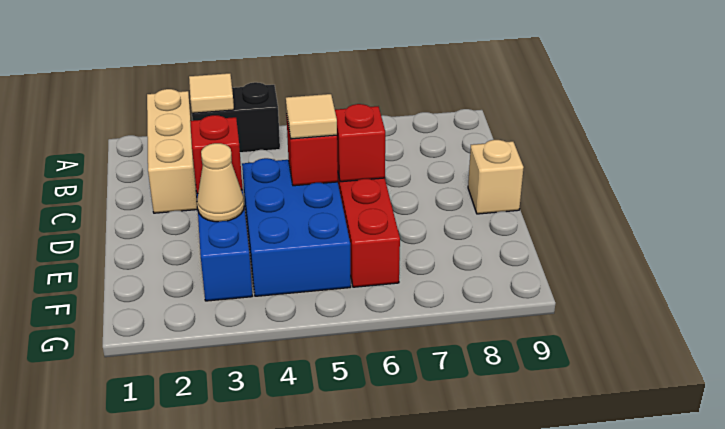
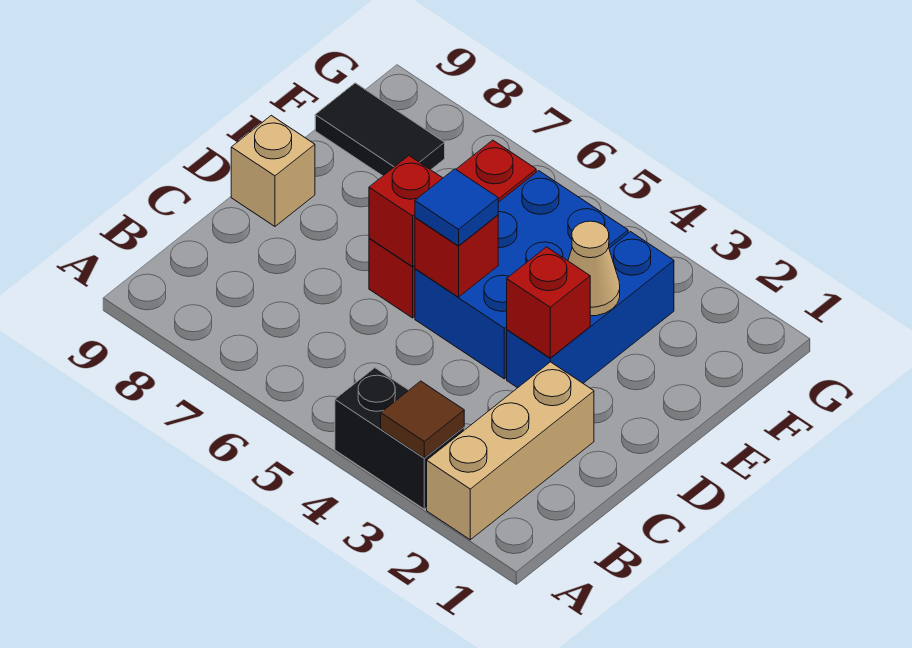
tan tile A3 level 2 -> brown tile A3 level 2
tan tile D5 level 3 -> blue tile D5 level 3
none -> black tile F8:F9 level 1

